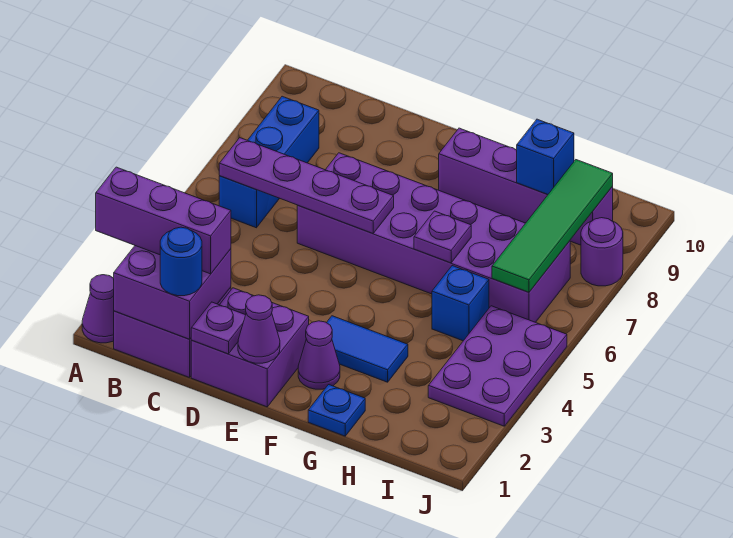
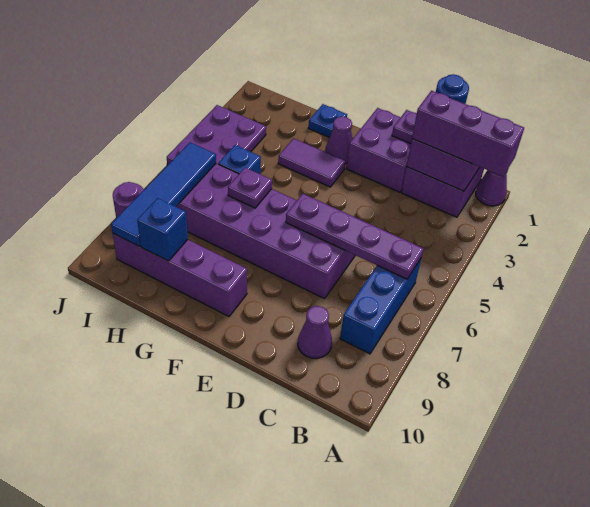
purple cone E1 level 2 -> purple cone C9 level 1
blue tile F3:G3 level 1 -> purple tile F3:G3 level 1
green tile I6:I9 level 2 -> blue tile I6:I9 level 2

